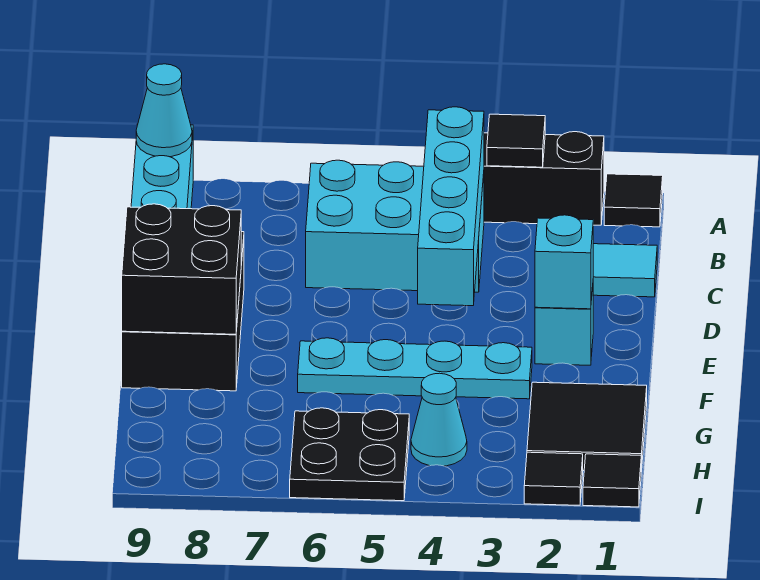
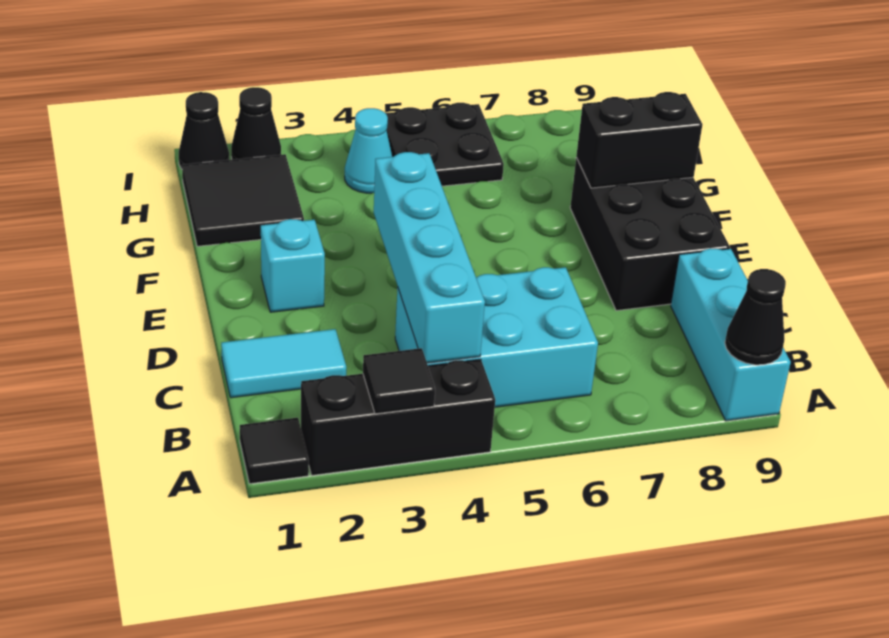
cyan cone A9 level 2 -> black cone A9 level 2
cyan brick E2 level 2 -> none
black brick E8:F9 level 2 -> black brick F8:F9 level 2
cyan plate F3:F6 level 1 -> none
black tile I1 level 1 -> black cone I1 level 1
black tile I2 level 1 -> black cone I2 level 1

